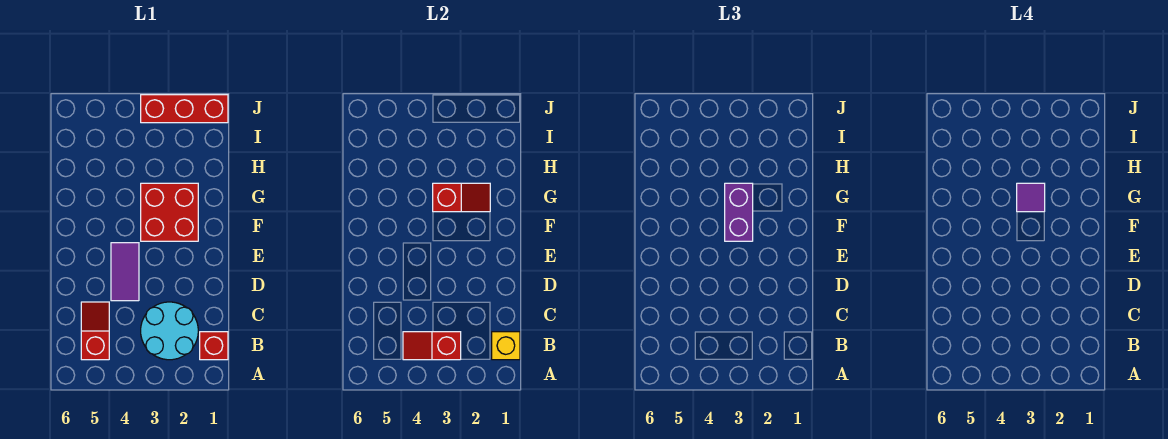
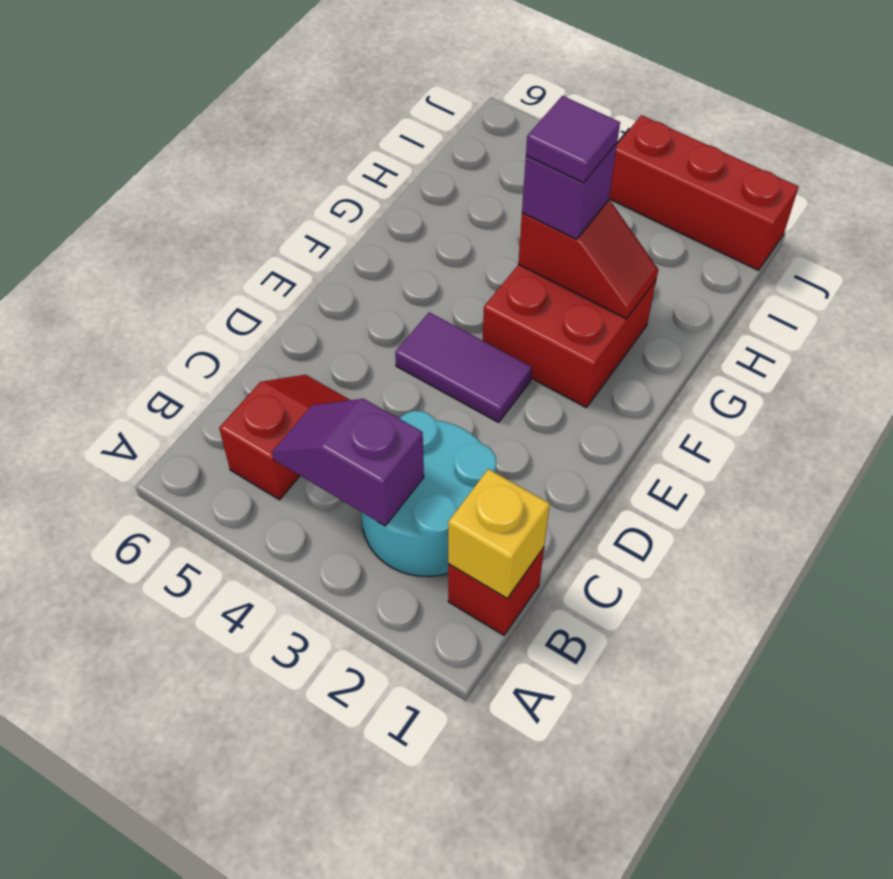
red slope B3:B4 level 2 top 3 -> purple slope B3:B4 level 2 top 3
purple tile D4:E4 level 1 -> purple tile E3:E4 level 1
purple brick F3:G3 level 3 -> purple brick G3 level 3

